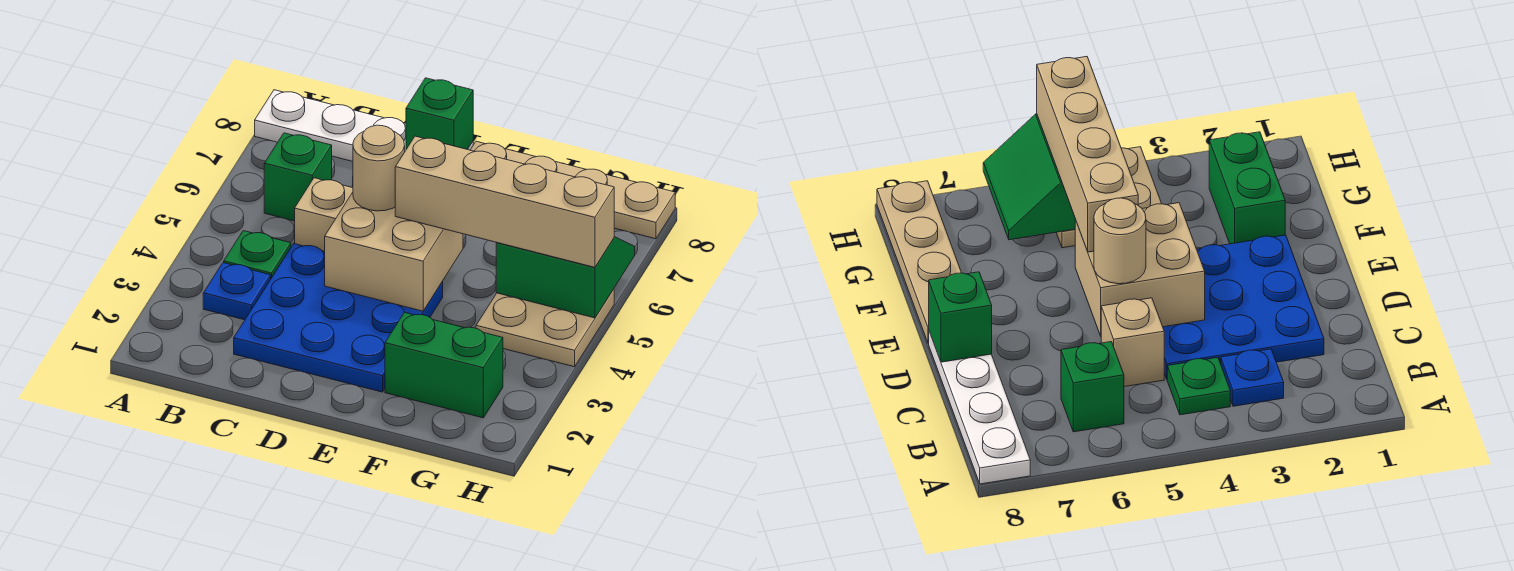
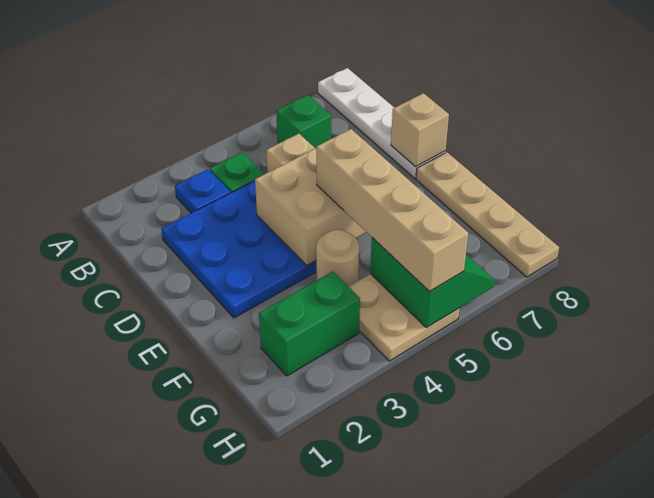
tan round brick D5 level 3 -> tan round brick F4 level 1
green brick D8 level 2 -> tan brick D8 level 2
green brick F2:G2 level 1 -> green brick G2:G3 level 1

